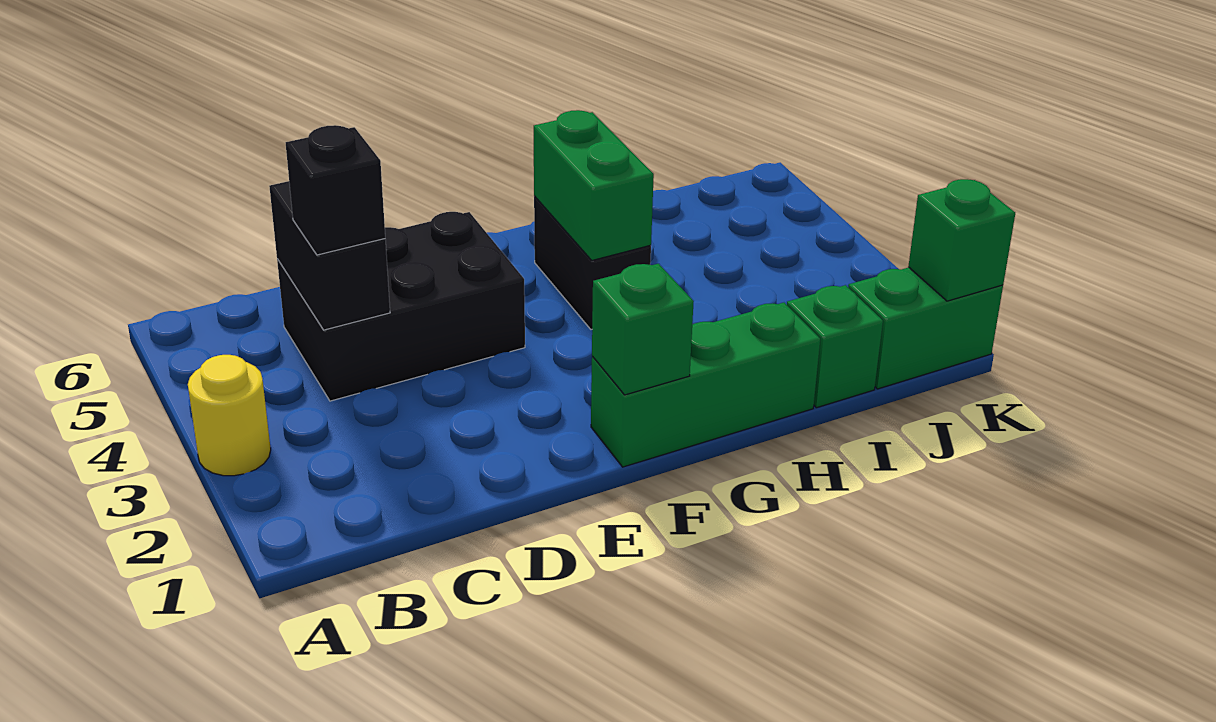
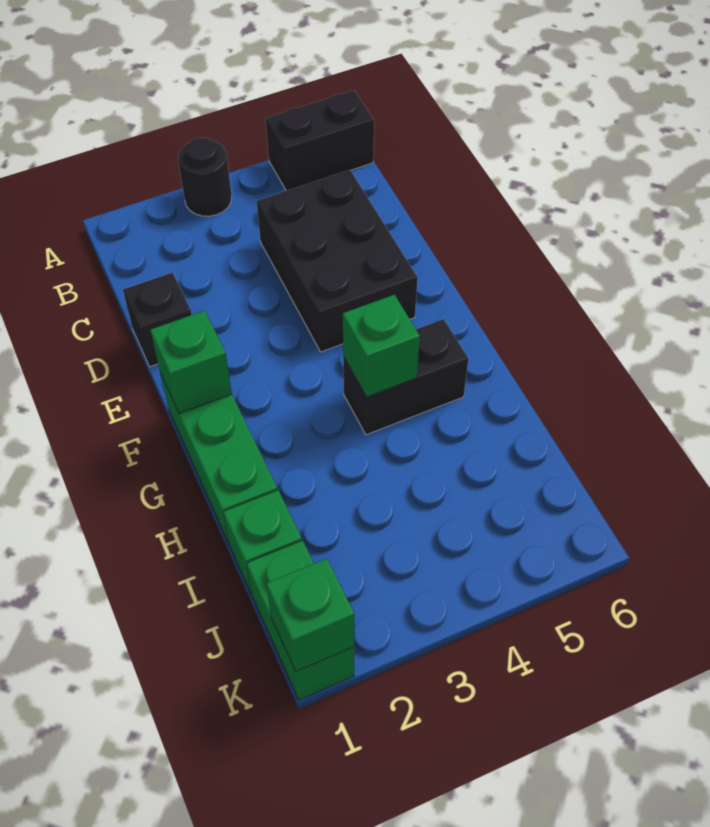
yellow round brick A3 level 1 -> black round brick A3 level 1
black brick C4:C5 level 2 -> black brick A5:A6 level 1
black brick C4 level 3 -> black brick D1 level 1
green brick G4:G5 level 2 -> green brick G4 level 2

